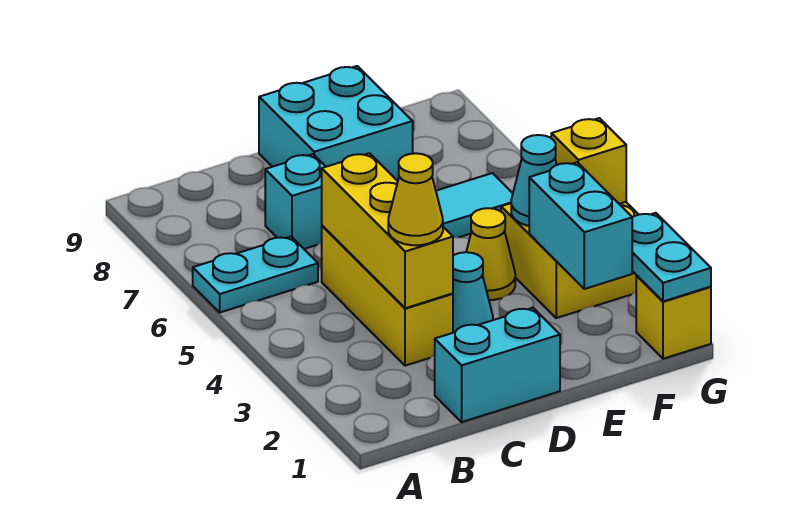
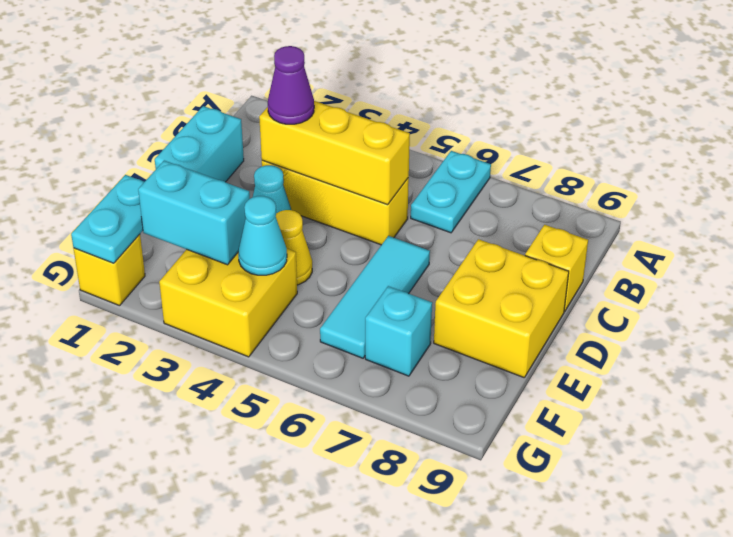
yellow cone C3 level 3 -> purple cone C3 level 3
cyan brick C7 level 1 -> cyan brick F7 level 1
cyan brick D8:E9 level 1 -> yellow brick D8:E9 level 1
cyan plate G1:G2 level 2 -> cyan plate F1:G1 level 2
yellow brick G4 level 2 -> yellow brick C9 level 1

